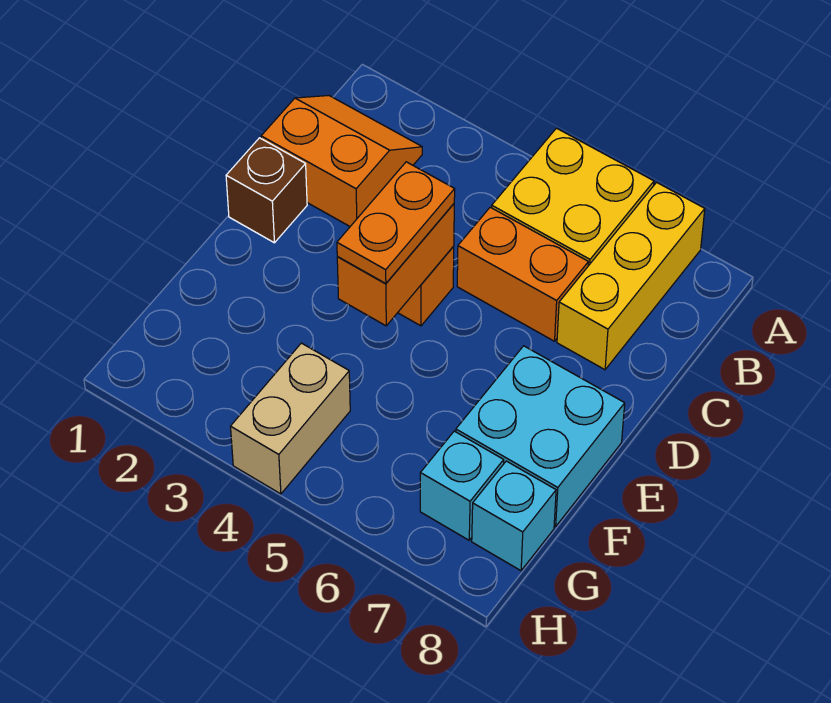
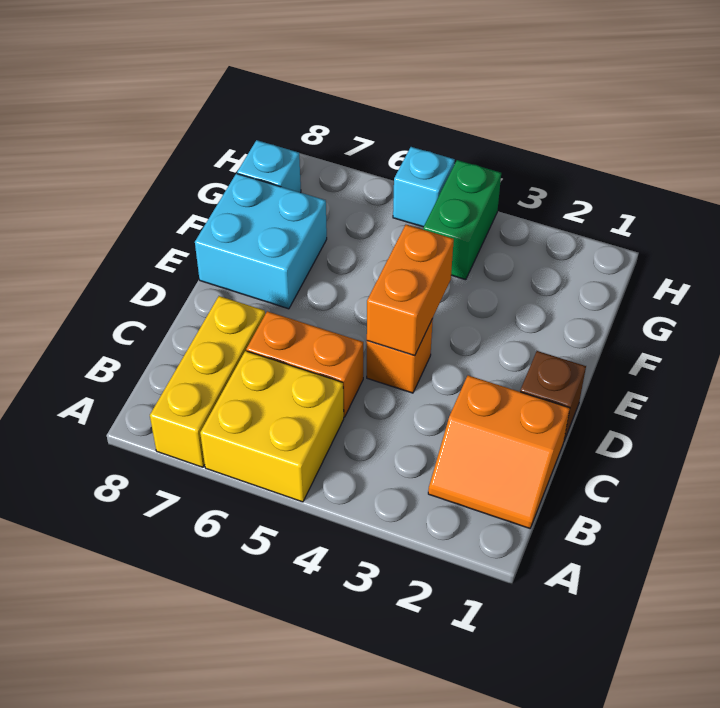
orange plate D4:E4 level 3 -> none
tan brick G4:H4 level 1 -> green brick G4:H4 level 1
cyan brick G7 level 1 -> cyan brick H5 level 1

